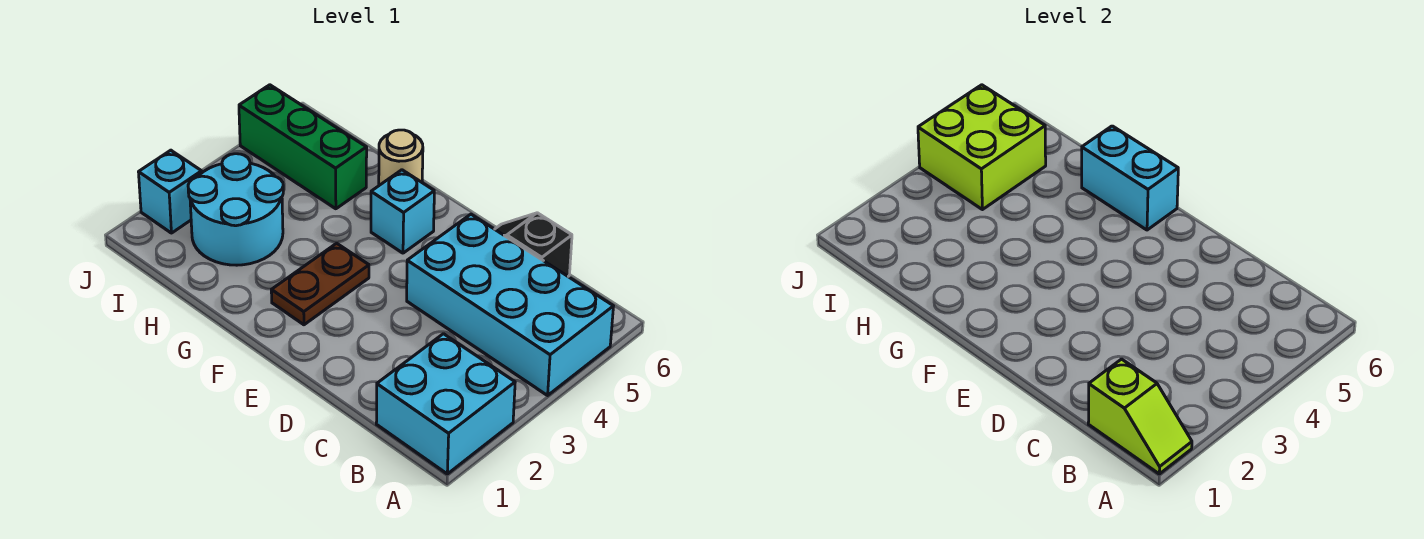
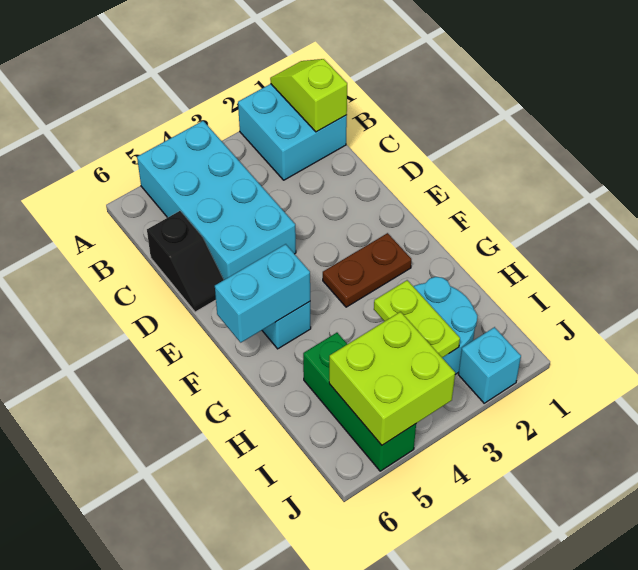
cyan brick F6:G6 level 2 -> cyan brick F5:F6 level 2
tan round brick G6 level 1 -> none
none -> lime plate H3:I3 level 2

